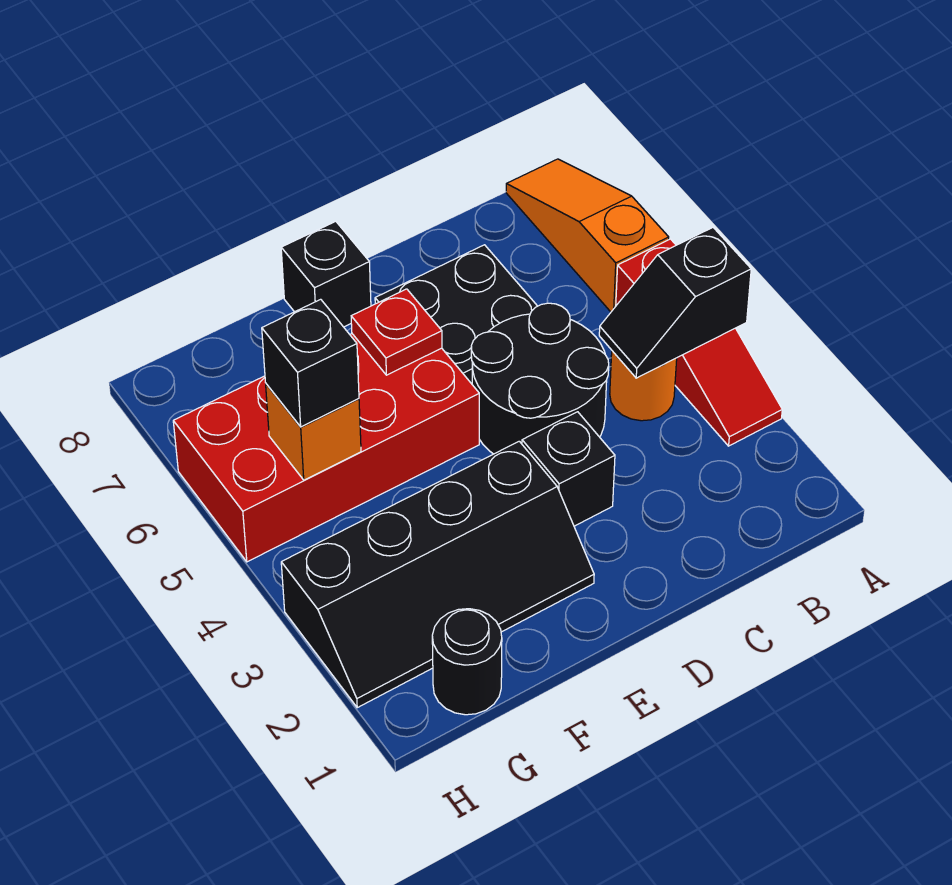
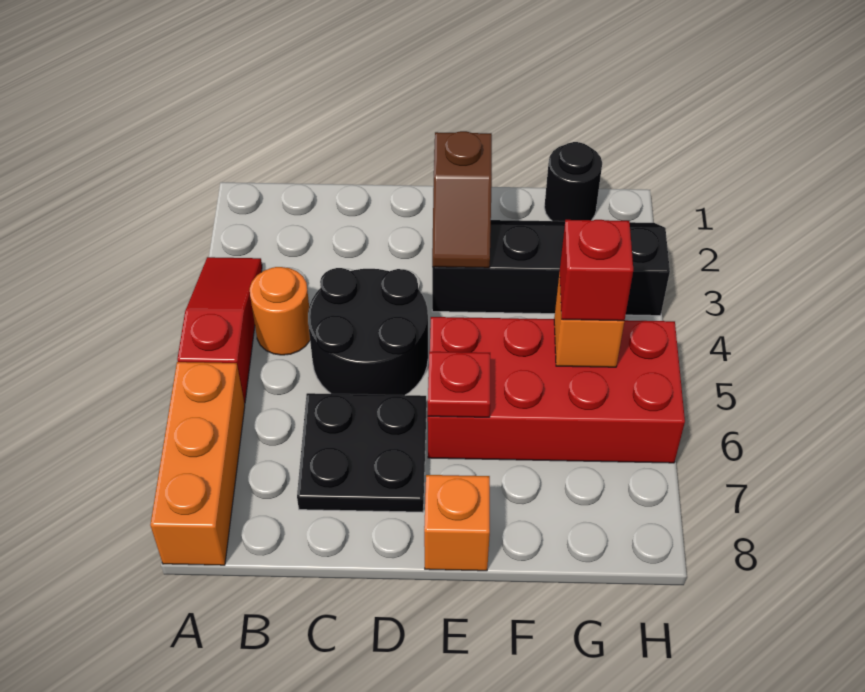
black slope A4:B4 level 2 top A -> none
orange slope A6:A8 level 1 top 6 -> orange brick A6:A8 level 1
black brick D3 level 1 -> none
none -> brown slope E2:E3 level 2 top 2
black brick E8 level 1 -> orange brick E8 level 1
black brick G5 level 3 -> red brick G5 level 3

